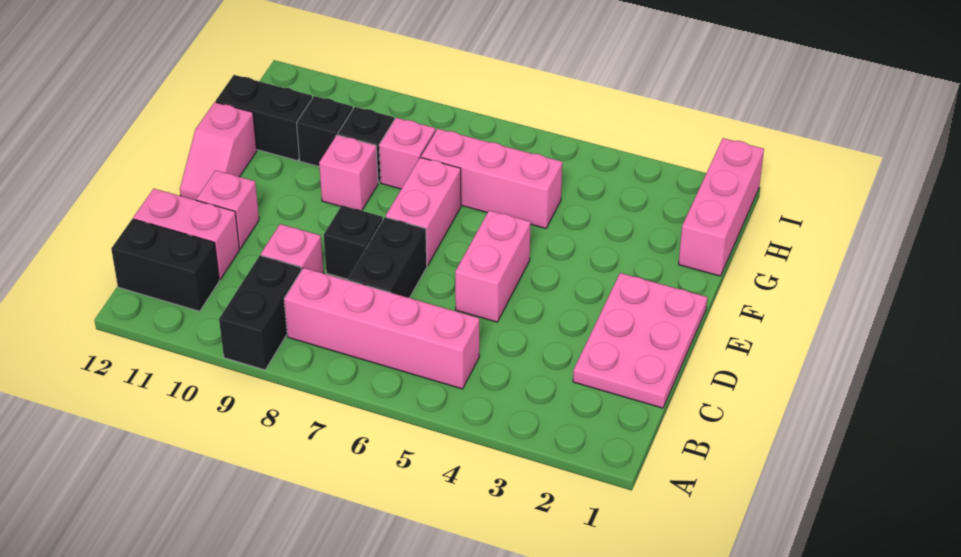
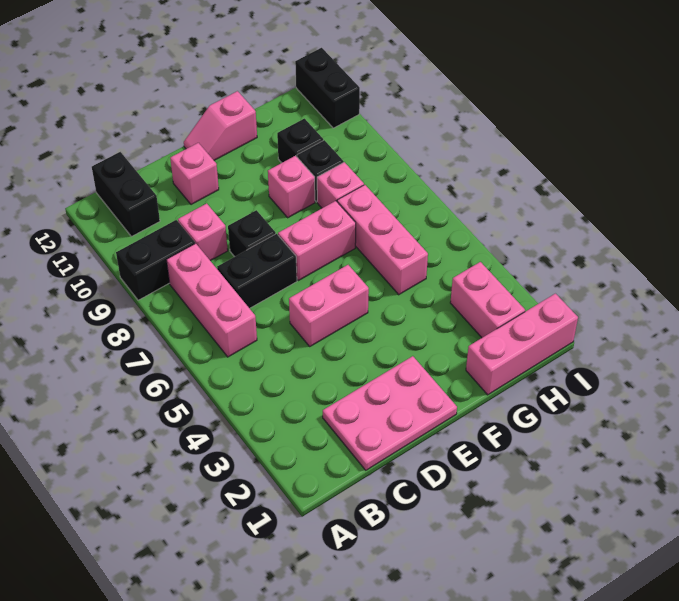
pink brick B5:B8 level 1 -> pink brick B6:B8 level 1
pink brick C11:C12 level 1 -> pink brick H2:H3 level 1
black brick G11:G12 level 1 -> black brick I11:I12 level 1

